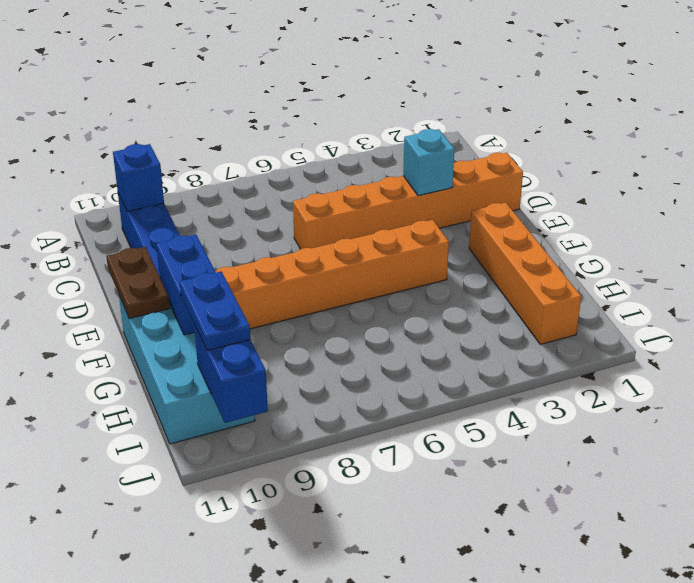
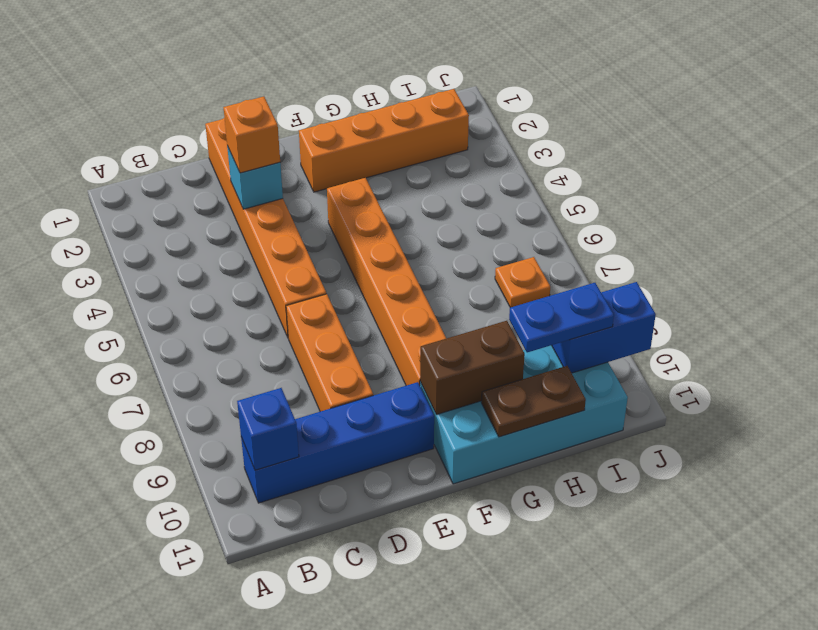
none -> orange brick D3 level 3
none -> orange brick D7:D9 level 1
brown plate E11:F11 level 2 -> brown plate G11:H11 level 2
blue brick F10:G10 level 2 -> brown brick F10:G10 level 2
none -> orange plate I7 level 1

